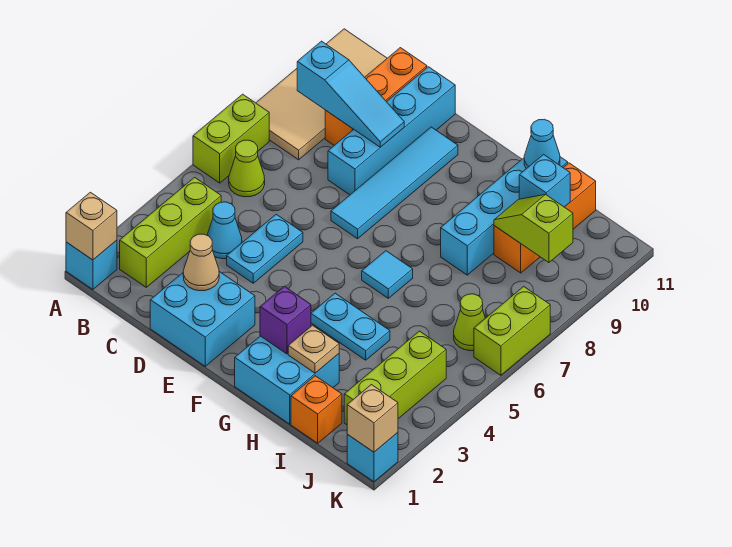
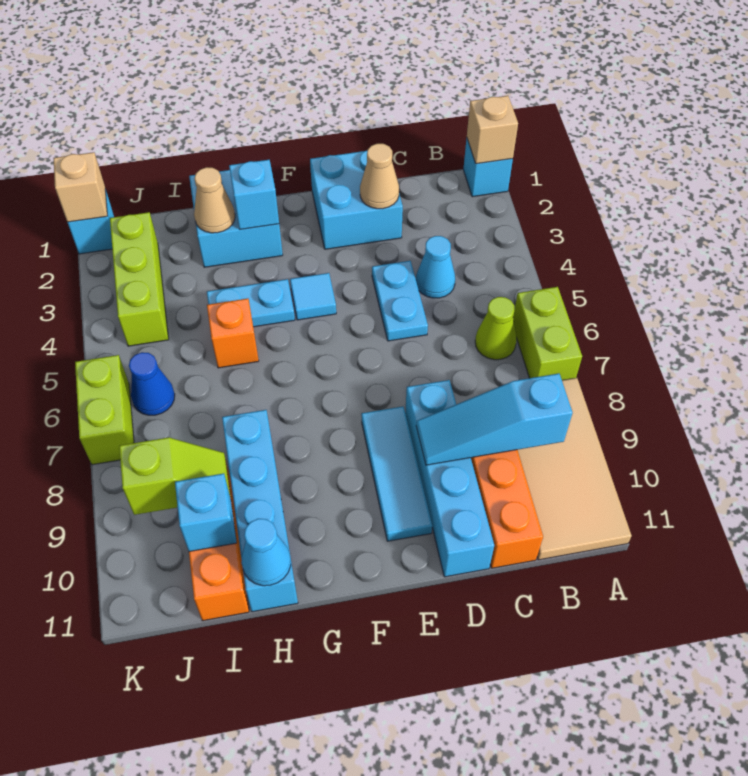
lime brick B2:B4 level 1 -> none
cyan tile E7:E10 level 1 -> cyan tile E8:E10 level 1
purple brick G2 level 2 -> cyan brick G2 level 2
cyan tile G6 level 1 -> cyan tile F4 level 1
tan plate H2 level 2 -> tan cone H2 level 2
orange brick I1 level 1 -> orange brick H5 level 1
lime cone J6 level 1 -> blue cone J6 level 1

